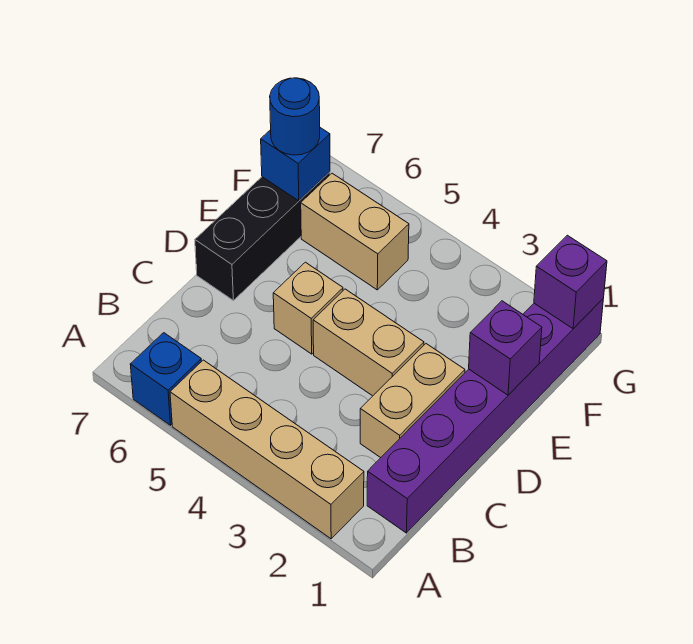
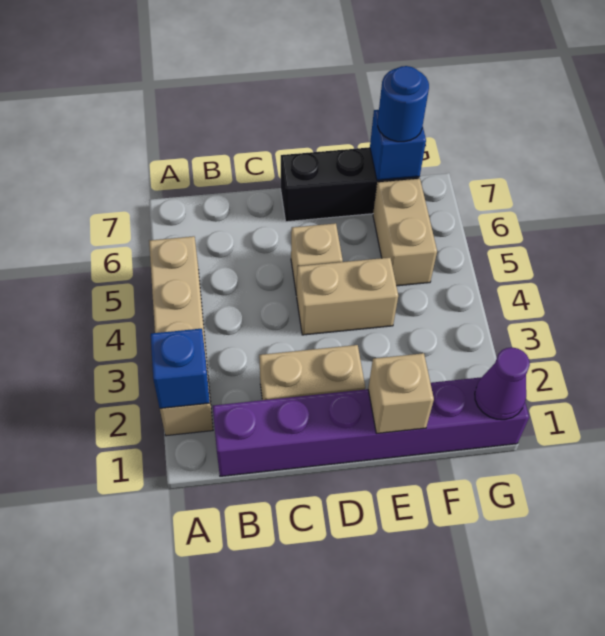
blue brick A6 level 1 -> blue brick A2 level 2
tan brick D3:D4 level 1 -> tan brick D4:E4 level 1
purple brick E1 level 2 -> tan brick E1 level 2
purple brick G1 level 2 -> purple cone G1 level 2

